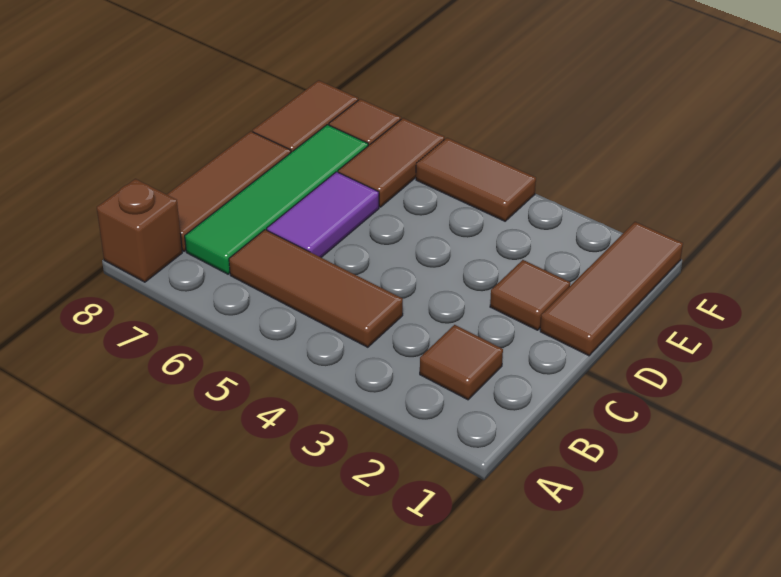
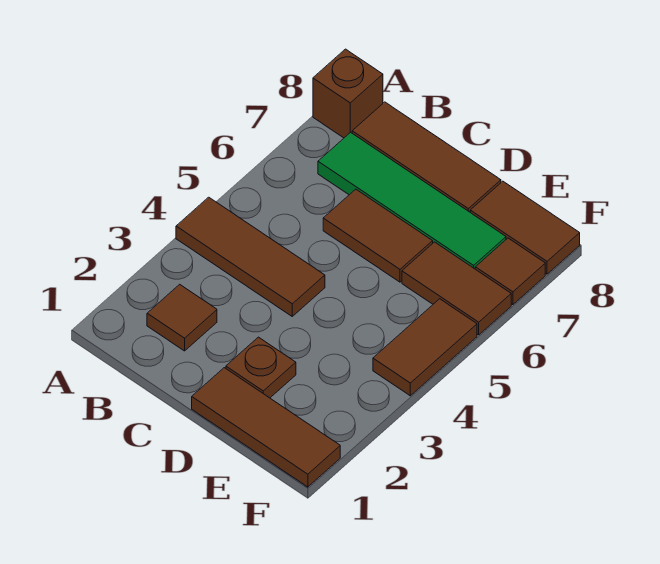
brown tile B4:B6 level 1 -> brown tile A4:C4 level 1
purple tile C6:D6 level 1 -> brown tile C6:D6 level 1
brown tile D2 level 1 -> brown plate D2 level 1

